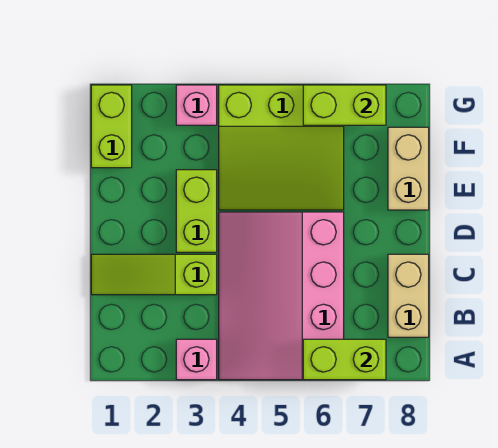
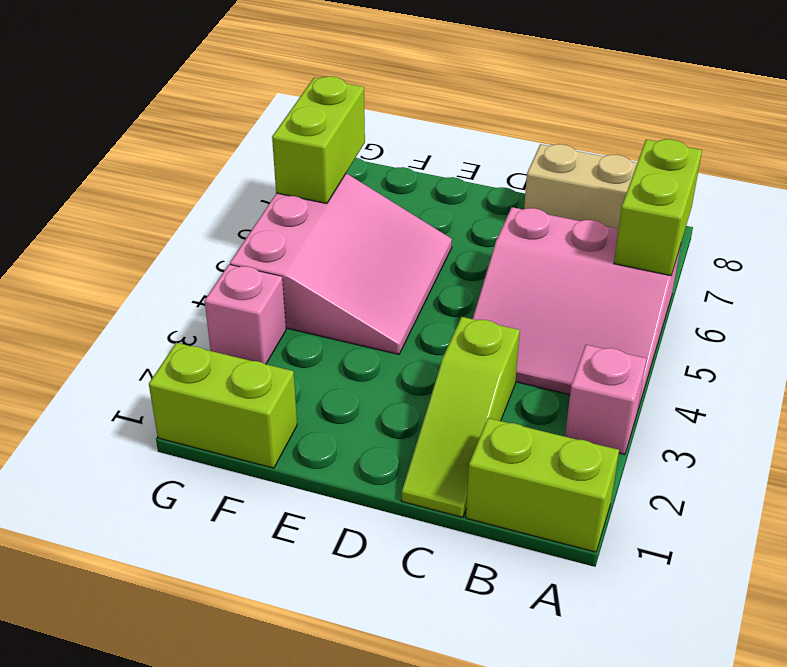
pink slope A4:D6 level 1 top 6 -> pink slope A4:C6 level 1 top 6
lime brick D3:E3 level 1 -> lime brick A1:B1 level 1
lime slope E4:G6 level 1 top G -> pink slope E4:G6 level 1 top G
tan brick E8:F8 level 1 -> none

